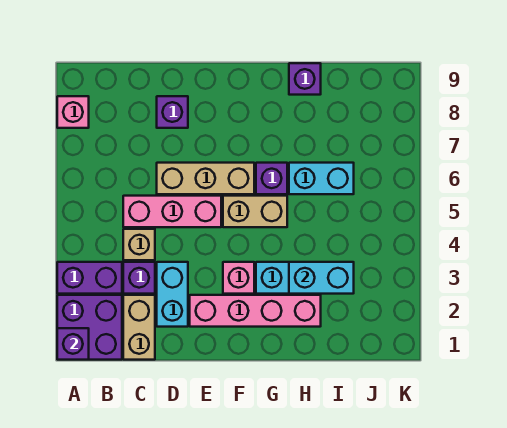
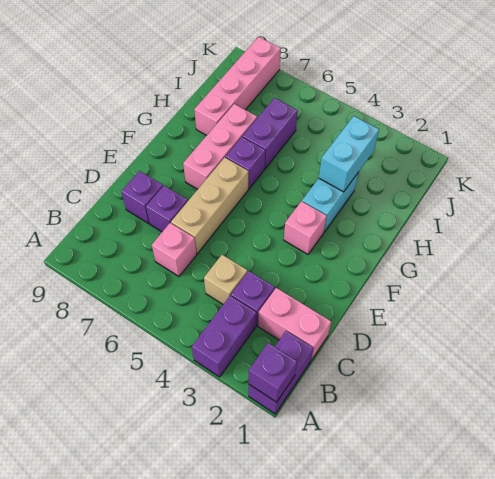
purple brick A1:B2 level 1 -> purple brick A1:B1 level 1
pink brick A8 level 1 -> pink brick C6 level 1
tan brick C1:C2 level 1 -> pink brick C1:C2 level 1
pink brick C5:E5 level 1 -> pink brick F7:H7 level 1
cyan brick D2:D3 level 1 -> none
pink brick E2:H2 level 1 -> pink brick H8:K8 level 1
tan brick F5:G5 level 1 -> none
cyan brick H6:I6 level 1 -> purple brick H6:I6 level 1
purple brick H9 level 1 -> purple brick D7 level 1

